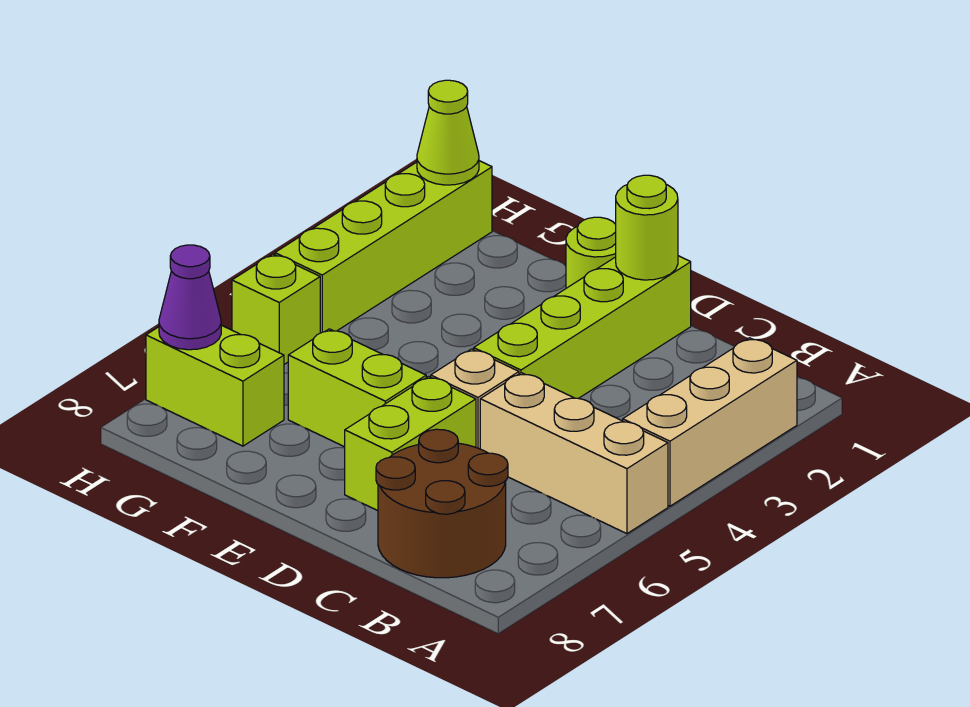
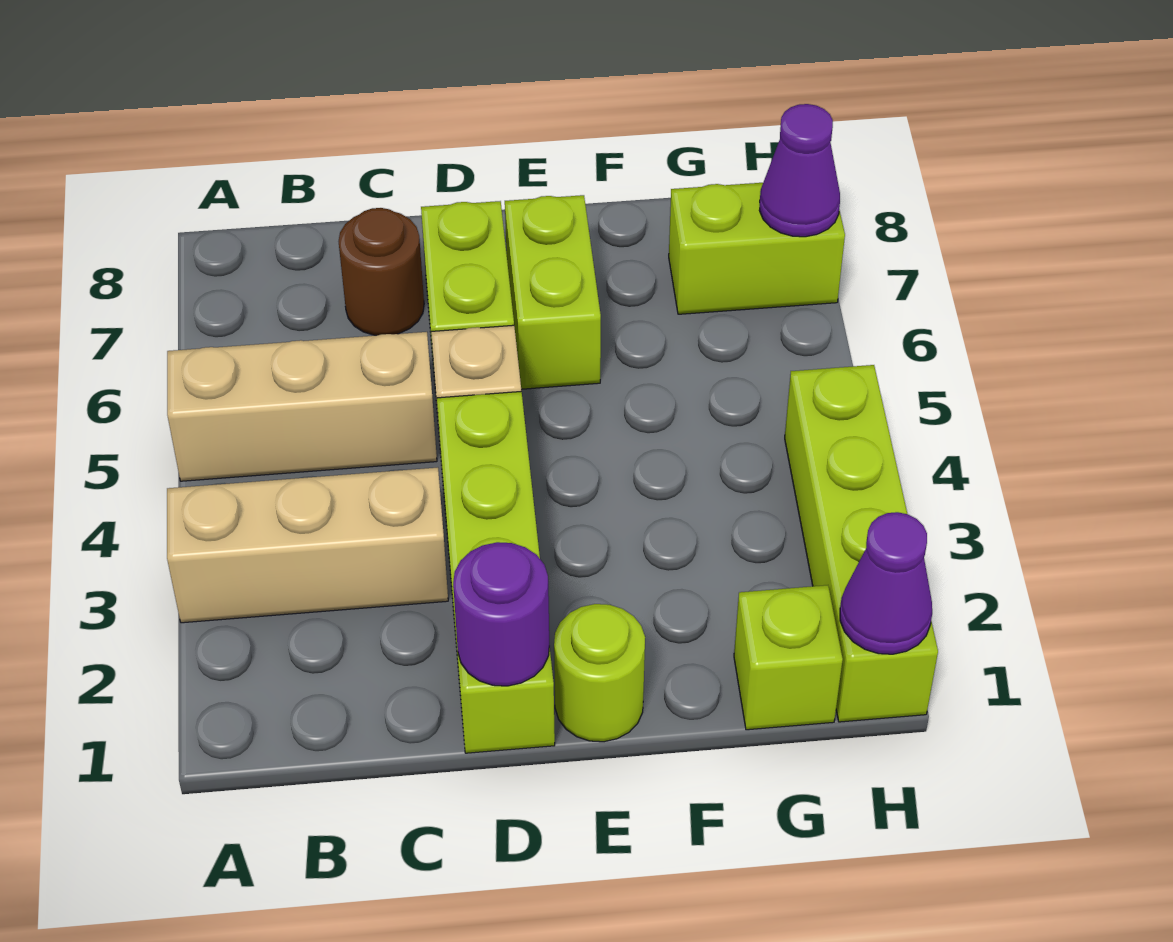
tan brick A2:A4 level 1 -> tan brick A3:C3 level 1
brown round brick B7:C8 level 1 -> brown round brick C7 level 1
lime round brick D1 level 2 -> purple round brick D1 level 2
lime brick E6:F6 level 1 -> lime brick E6:E7 level 1
lime cone H1 level 2 -> purple cone H1 level 2
lime brick H5 level 1 -> lime brick G1 level 1

